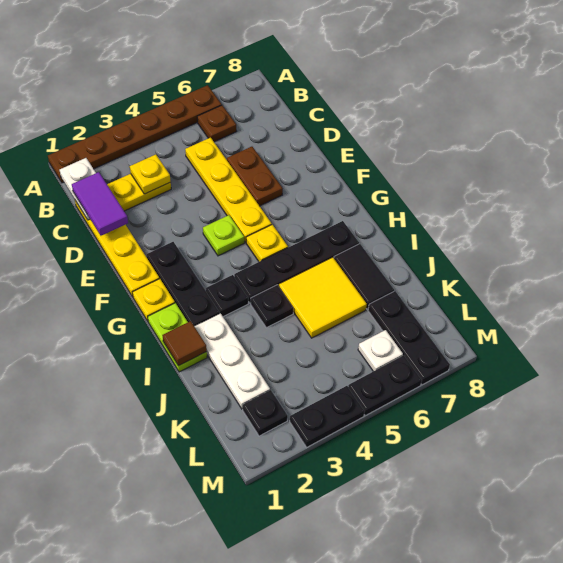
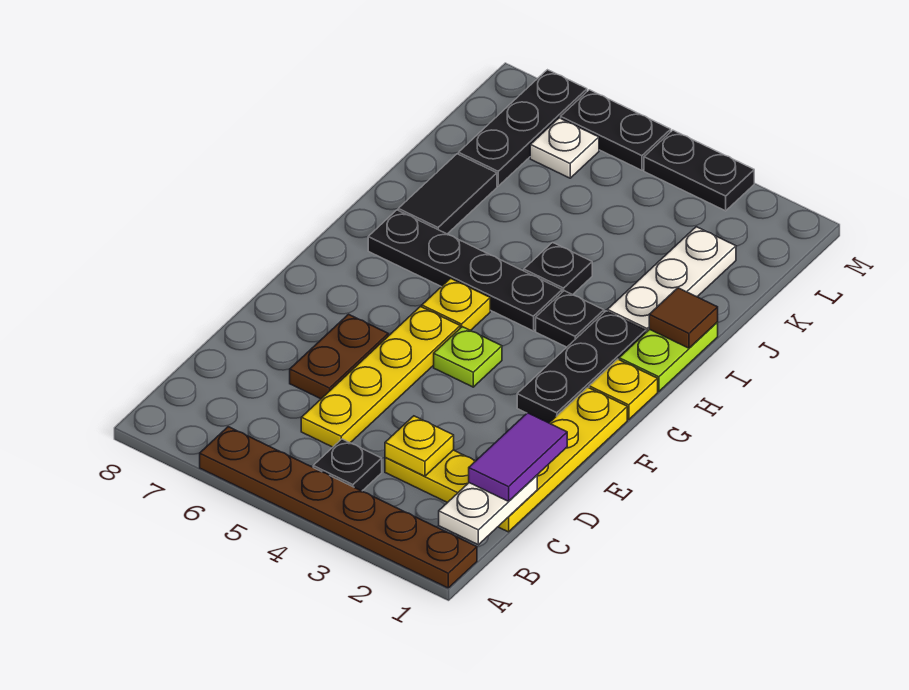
brown plate B6 level 1 -> none
yellow tile I5:J6 level 1 -> none
black plate L2 level 1 -> black plate B4 level 1

